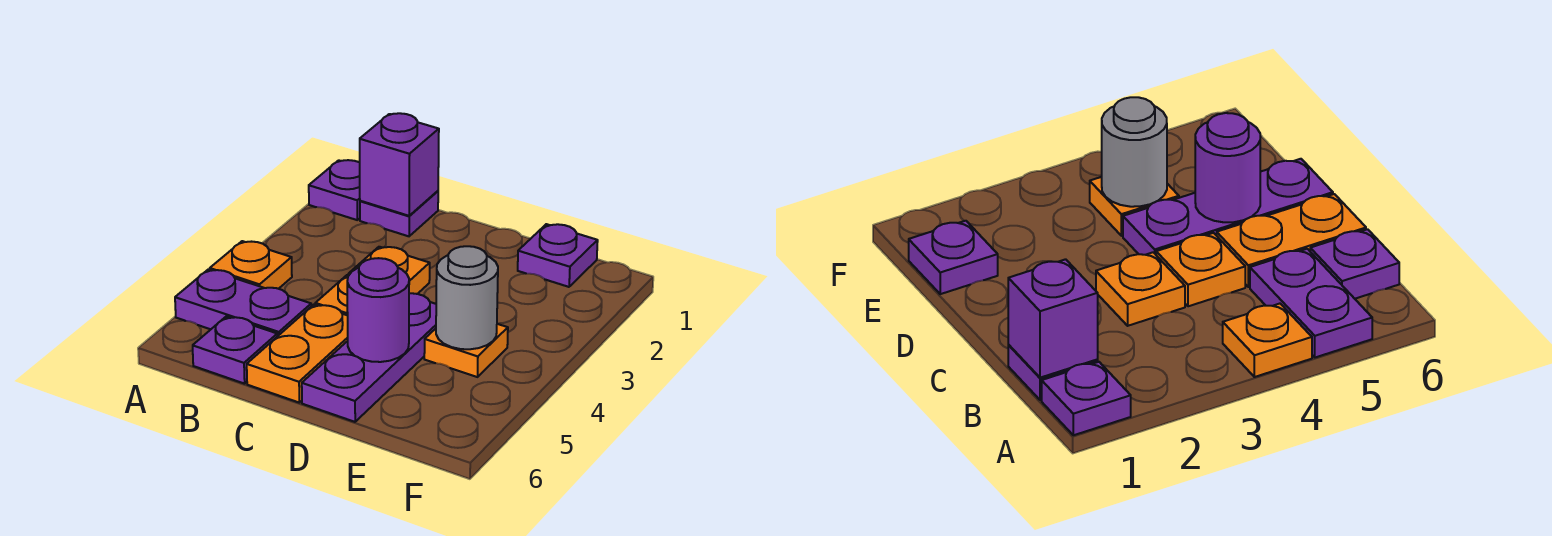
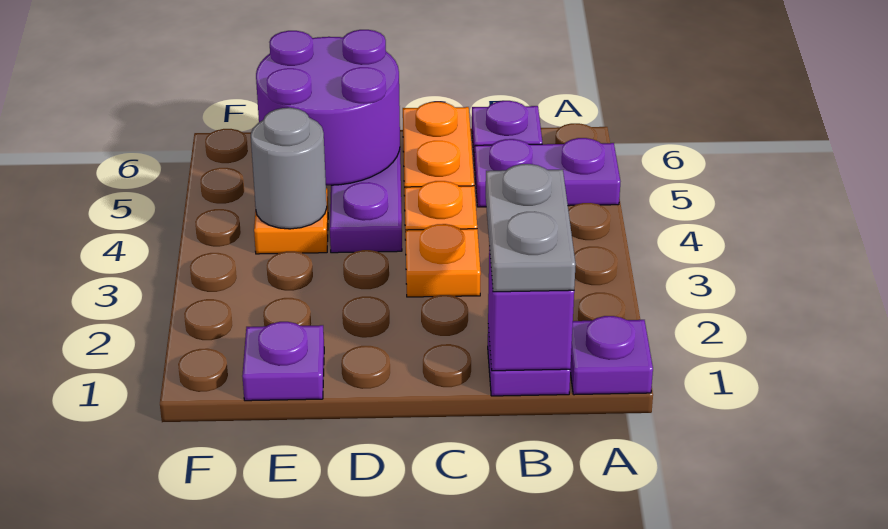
orange plate A4 level 1 -> none
none -> grey plate B1:B2 level 3
purple round brick D5 level 2 -> purple round brick D5:E6 level 2

